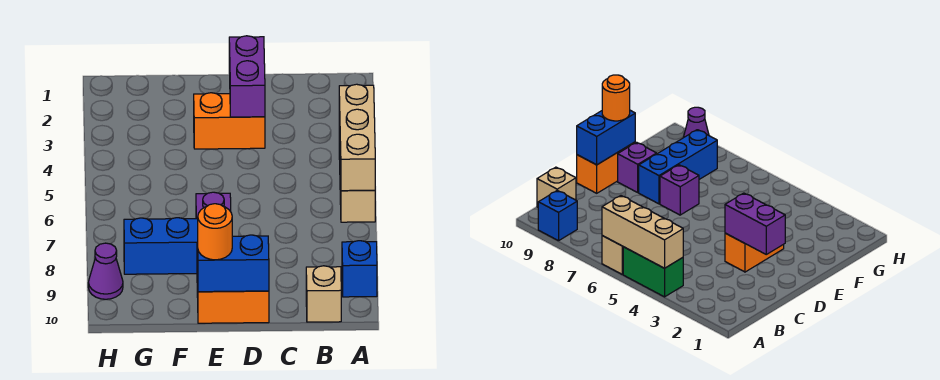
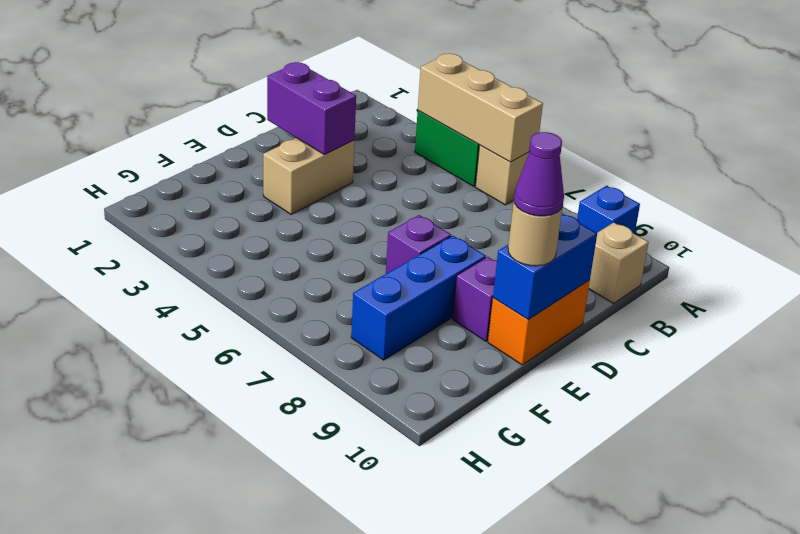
orange brick D3:E3 level 1 -> tan brick D3:E3 level 1
orange round brick E10 level 3 -> tan round brick E10 level 3
purple cone H9 level 1 -> purple cone E10 level 4

